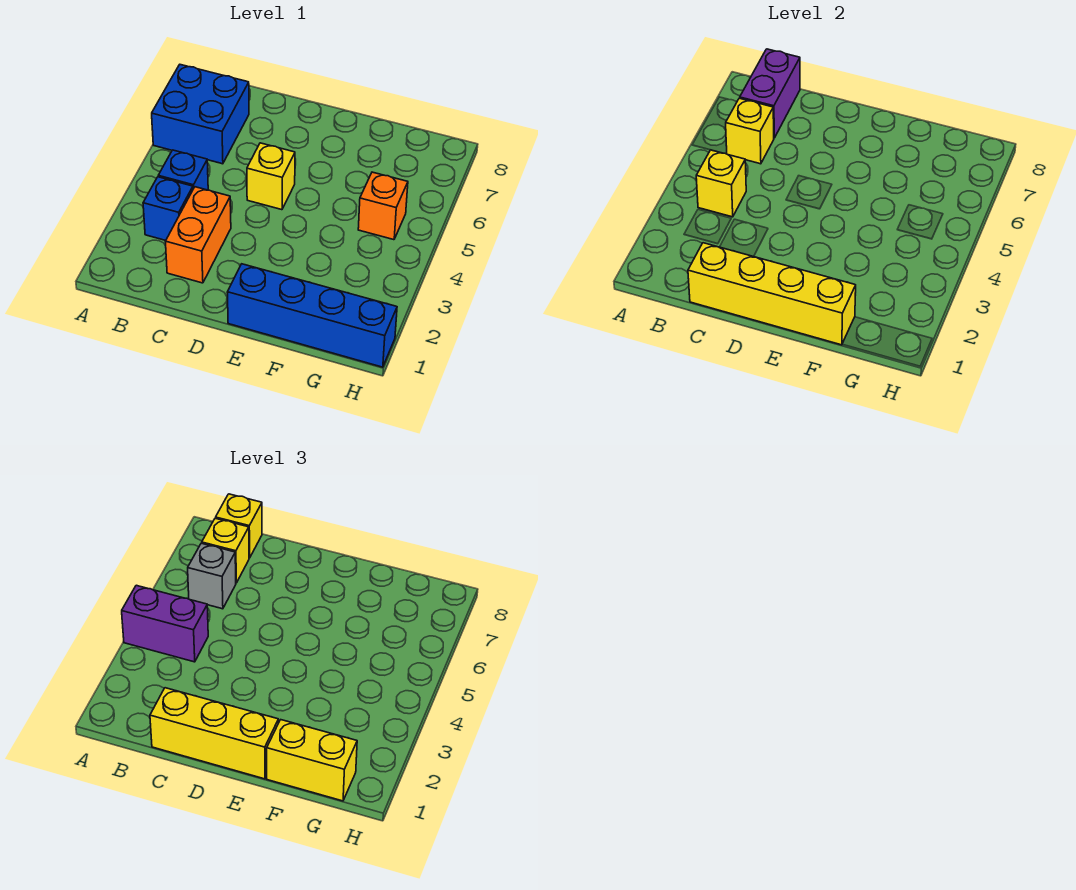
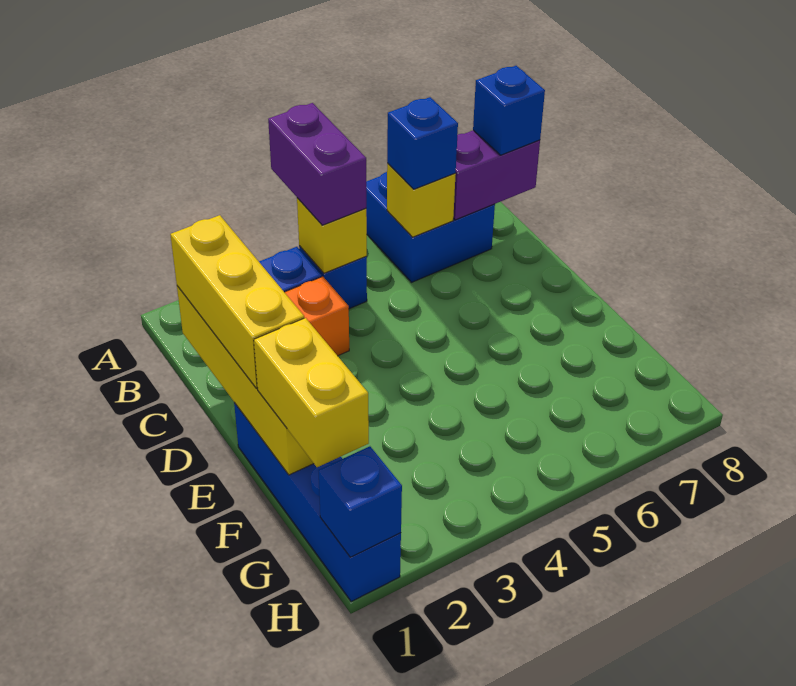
grey brick B6 level 3 -> blue brick B6 level 3
yellow brick B7 level 3 -> none
yellow brick B8 level 3 -> blue brick B8 level 3
yellow brick D5 level 1 -> none
orange brick G5 level 1 -> none
none -> blue brick H1 level 2

